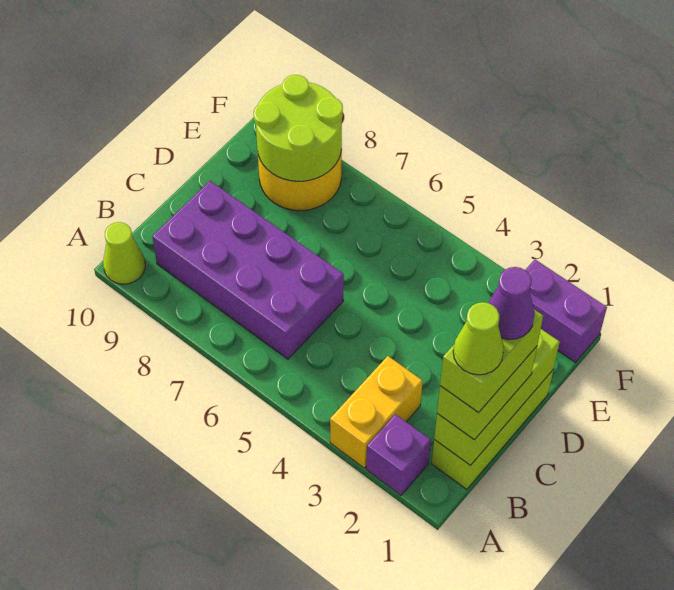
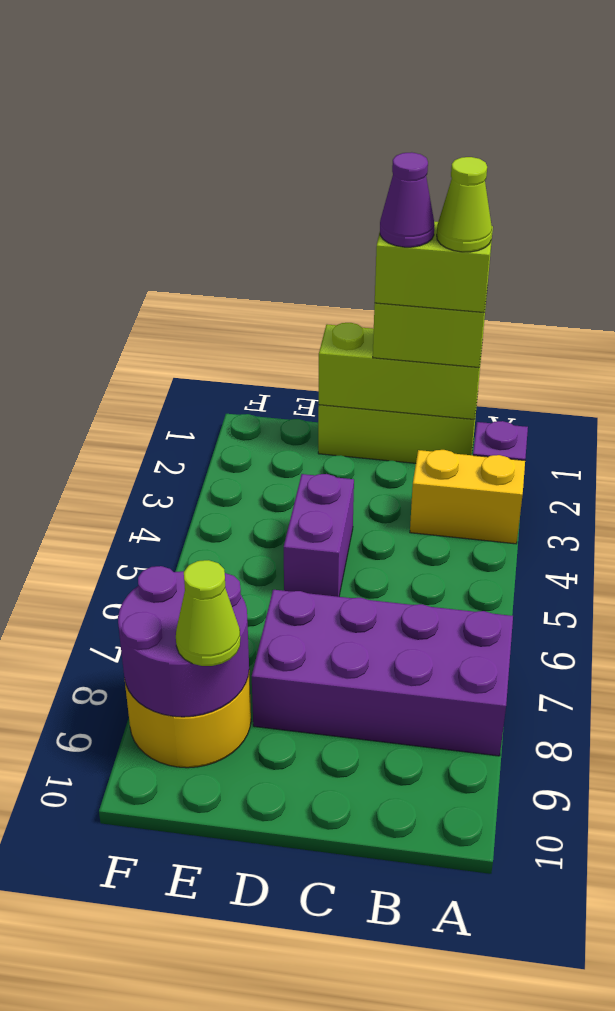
lime cone A10 level 1 -> lime cone E9 level 3
purple brick B6:C9 level 1 -> purple brick A7:D8 level 1
lime round brick E8:F9 level 2 -> purple round brick E8:F9 level 2
purple brick F1:F2 level 1 -> purple brick D4:D5 level 1

